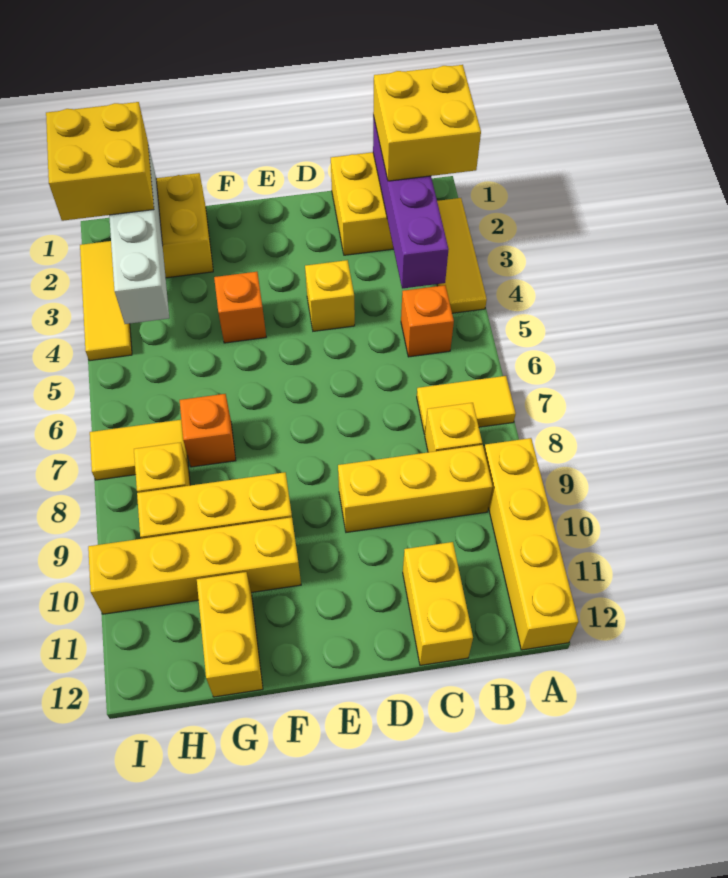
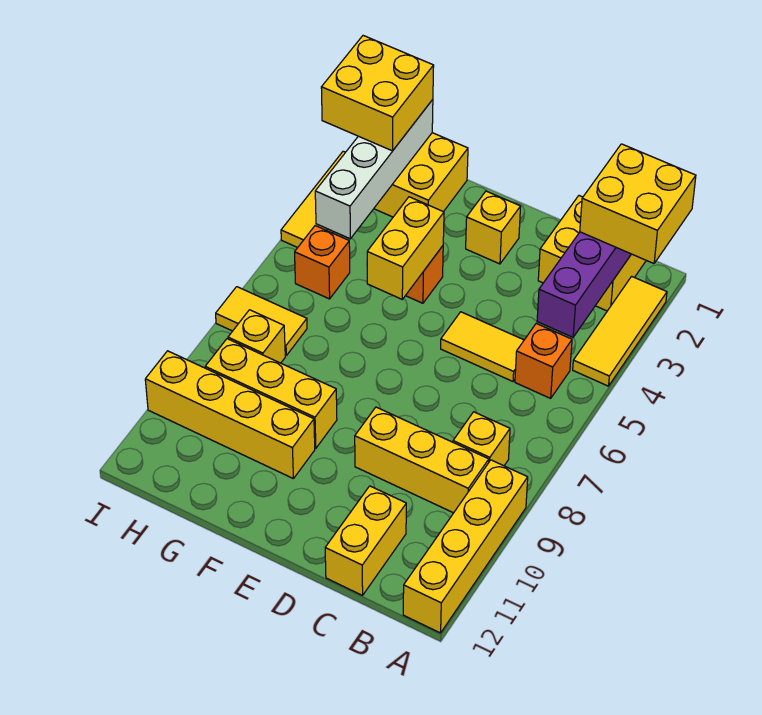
yellow tile A7:B7 level 1 -> yellow tile C5:D5 level 1
yellow brick D4 level 1 -> yellow brick E2 level 1
orange brick G7 level 1 -> orange brick H5 level 1
yellow brick G11:G12 level 1 -> yellow brick F4:F5 level 2

